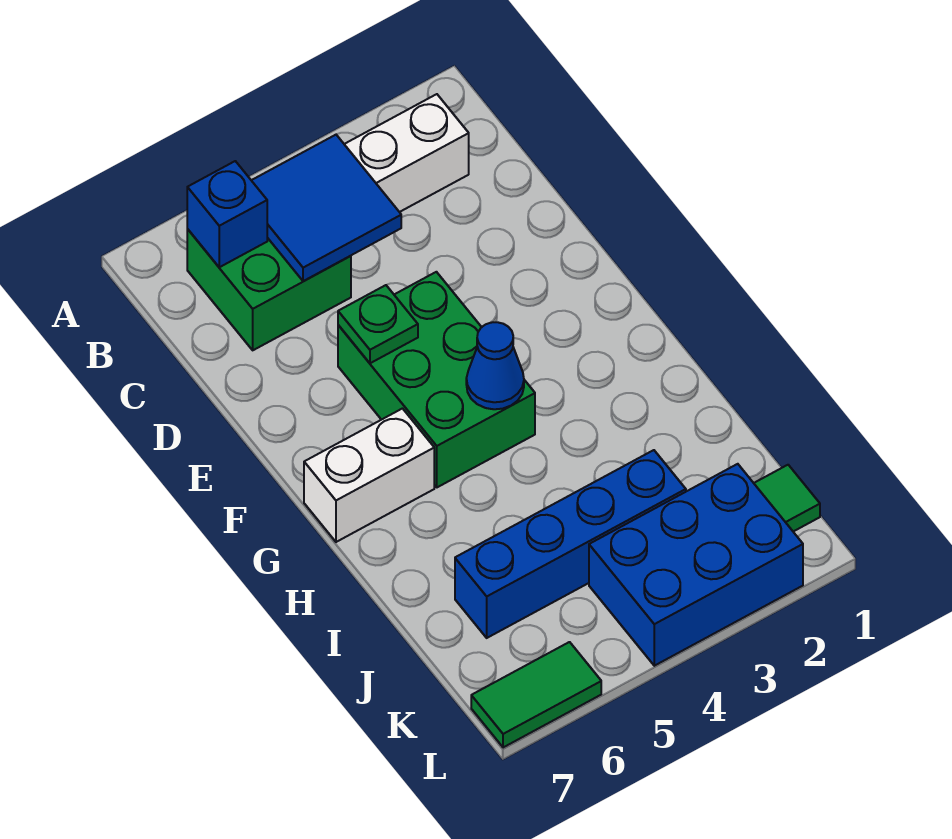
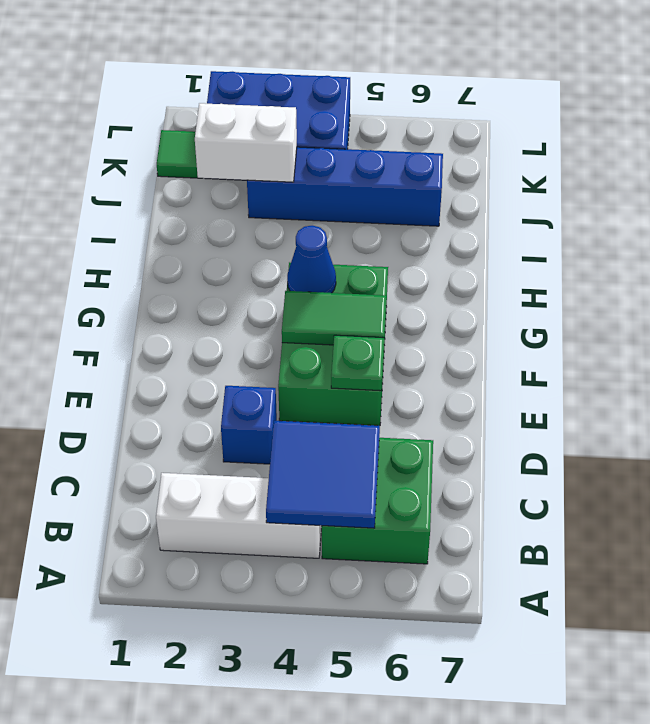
blue brick B6 level 2 -> blue brick D3 level 1
white brick G6:G7 level 1 -> white brick J2:J3 level 2
green tile L6:L7 level 1 -> green tile F4:F5 level 2

